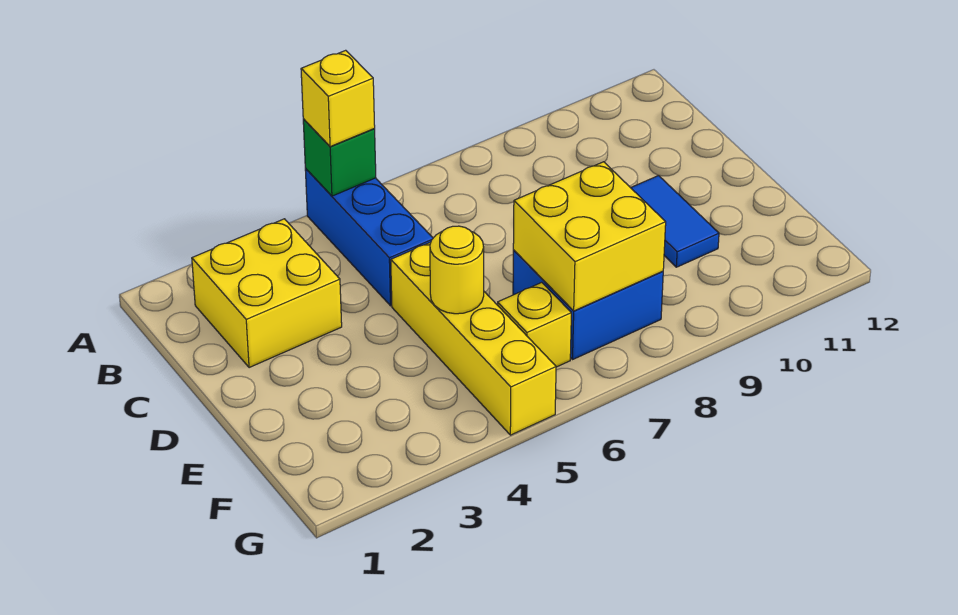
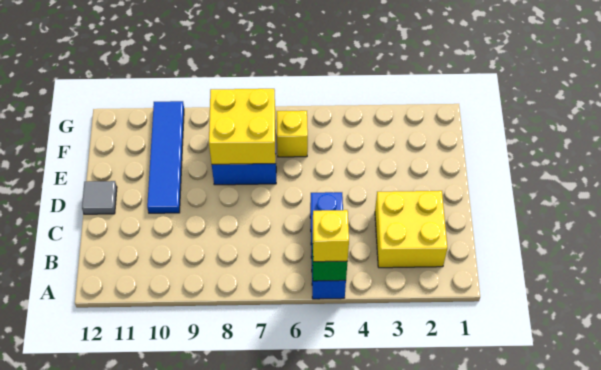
yellow brick D5:G5 level 1 -> none
blue tile D10:E10 level 1 -> blue tile D10:G10 level 1
none -> grey tile D12 level 1
yellow round brick E5 level 2 -> none

